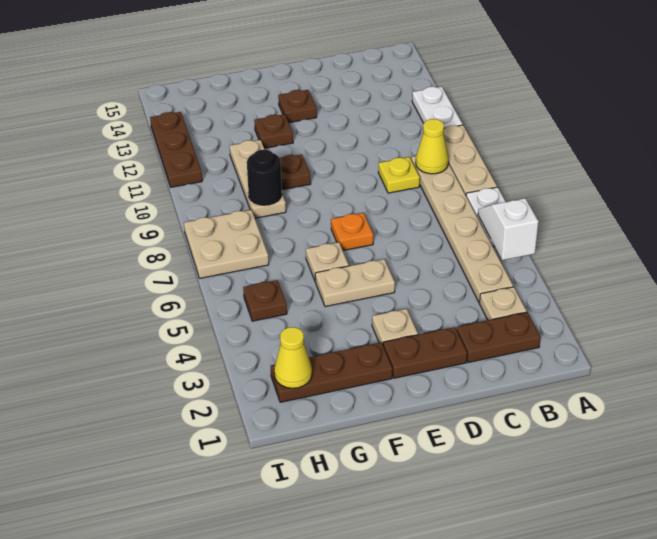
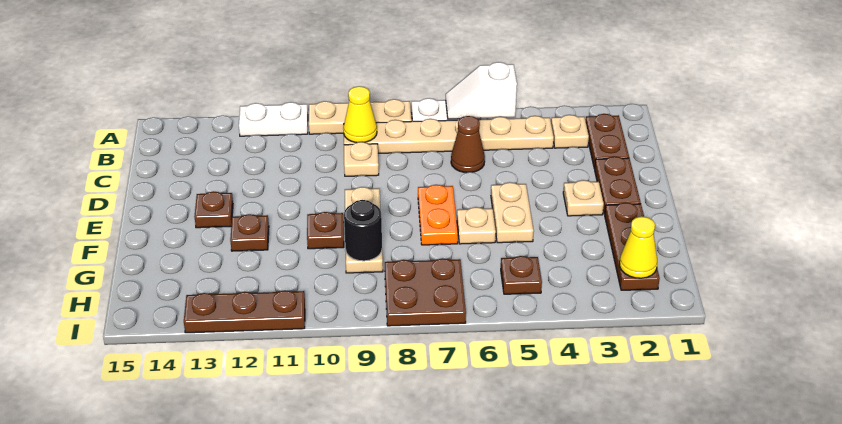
none -> brown cone C6 level 1
yellow plate C9 level 1 -> tan plate C9 level 1
orange plate E7 level 1 -> orange plate E7:F7 level 1
tan plate G9:G11 level 1 -> tan plate E9:G9 level 1
tan plate H7:I8 level 1 -> brown plate H7:I8 level 1

